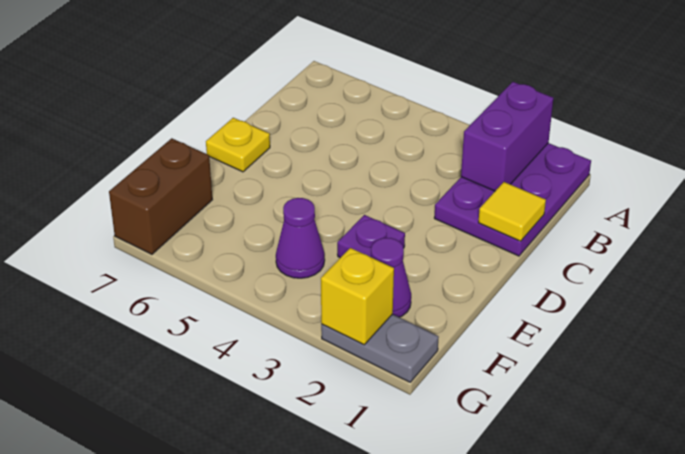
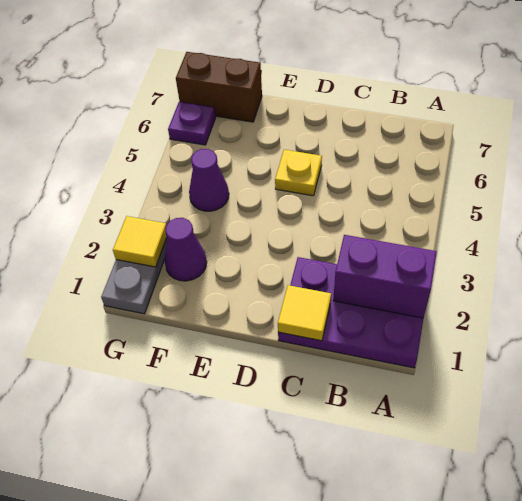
yellow plate D7 level 1 -> yellow plate D5 level 1
purple plate E3 level 1 -> purple plate G6 level 1
yellow brick G2 level 2 -> yellow tile G2 level 2

